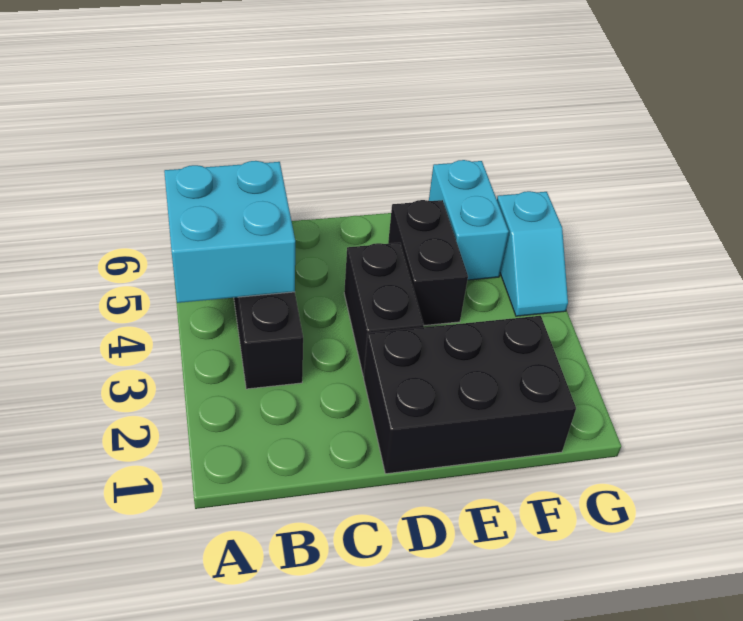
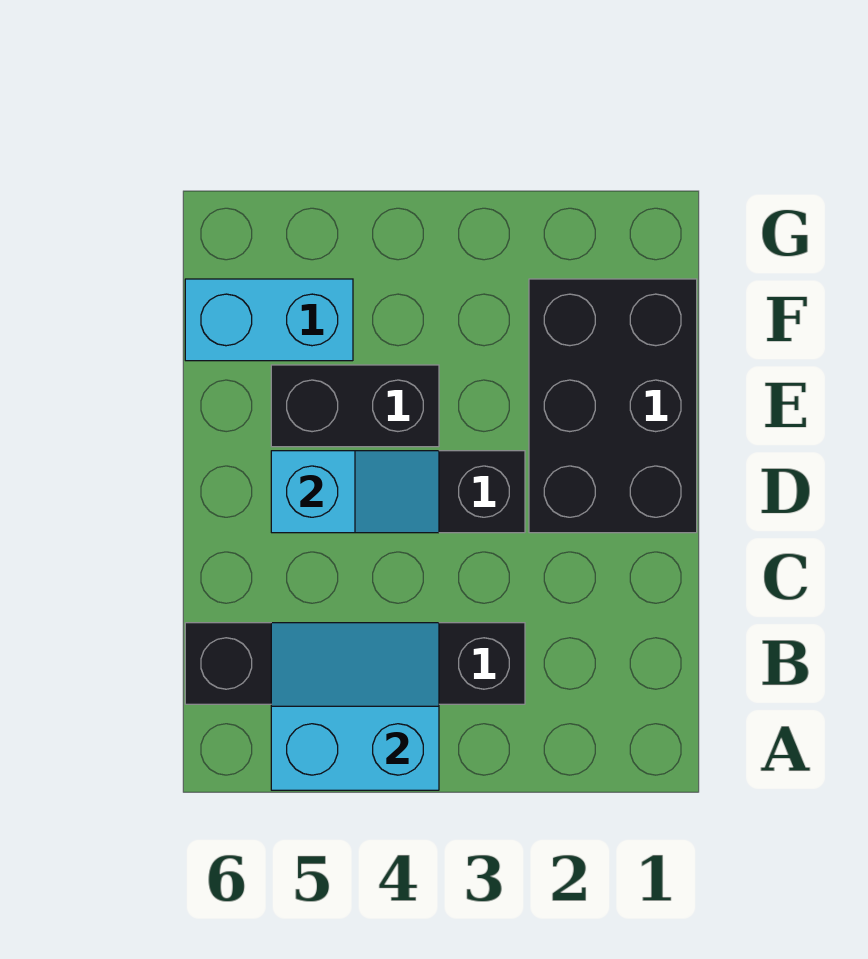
cyan brick A4:B5 level 2 -> cyan slope A4:B5 level 2 top A
cyan slope G4:G5 level 1 top 5 -> cyan slope D4:D5 level 2 top 5

